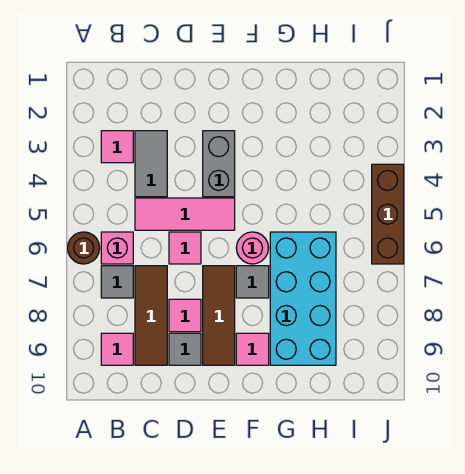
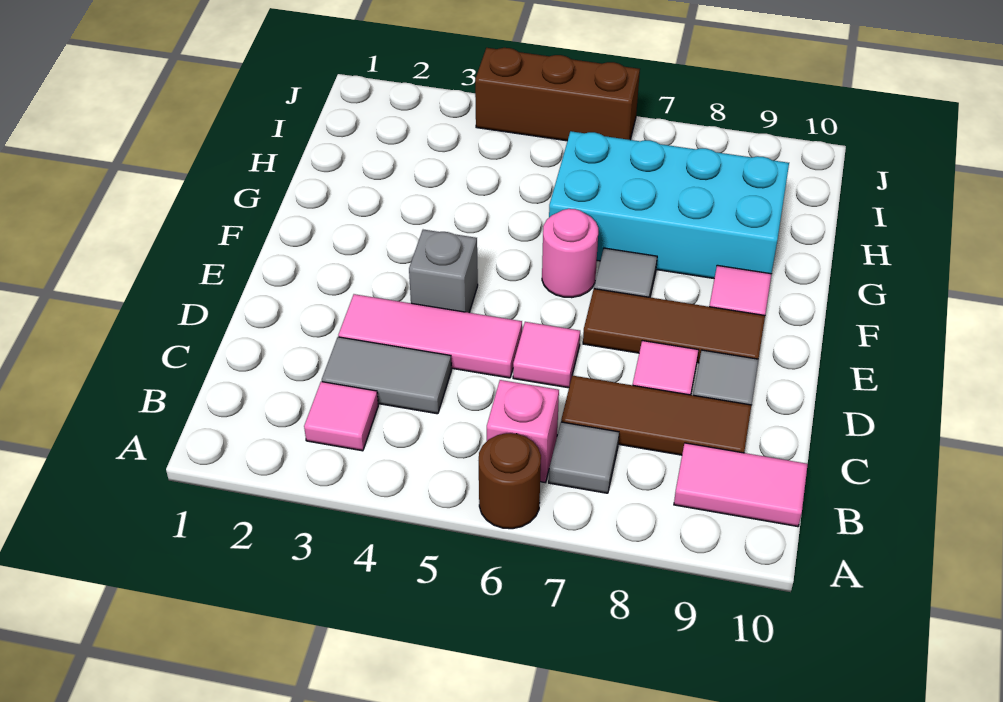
pink tile B9 level 1 -> pink tile B9:B10 level 1
pink tile C5:E5 level 1 -> pink tile D3:D5 level 1
grey brick E3:E4 level 1 -> grey brick E4 level 1

